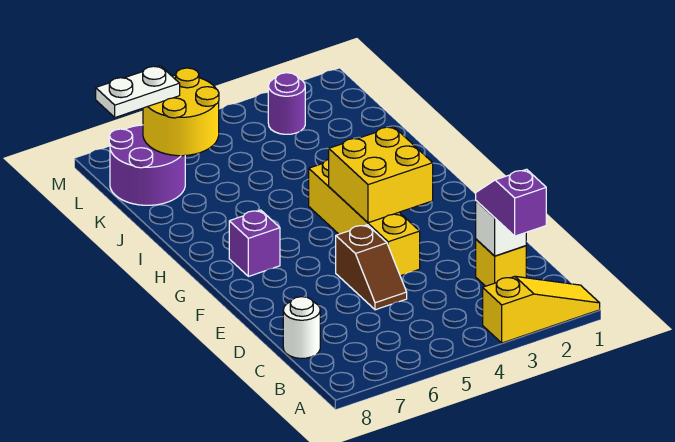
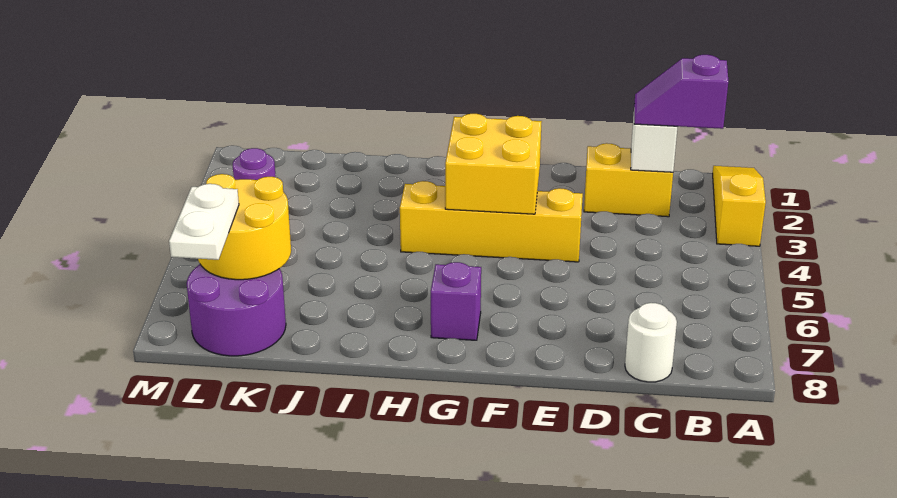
yellow brick C2 level 1 -> yellow brick C2:D2 level 1
brown slope D5:E5 level 1 top E -> none

